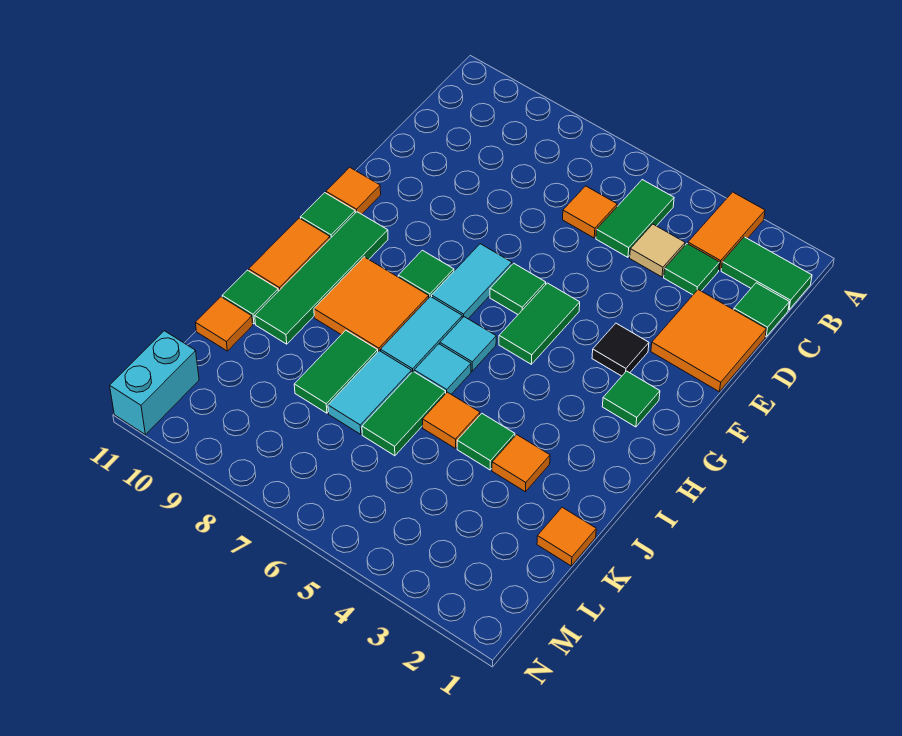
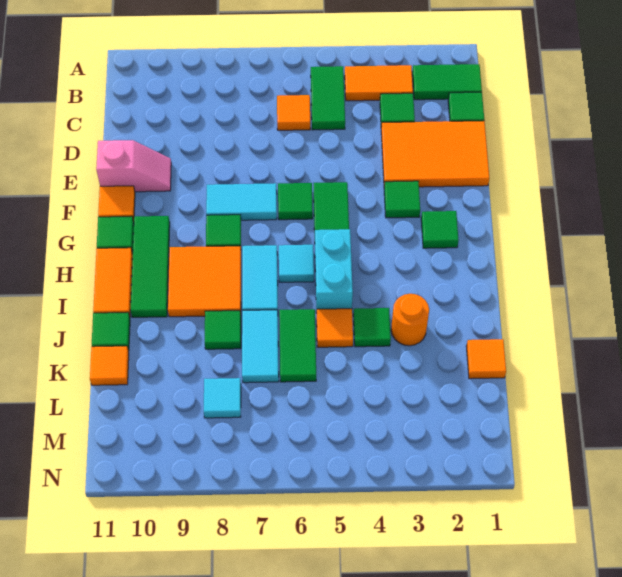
orange tile A3:B3 level 1 -> orange tile B3:B4 level 1
tan tile C4 level 1 -> none
orange tile D1:E2 level 1 -> orange tile D1:E3 level 1
none -> pink slope E10:E11 level 1 top 11
black tile F3 level 1 -> green tile F3 level 1
cyan tile F7:G7 level 1 -> cyan tile F7:F8 level 1
green tile G10:J10 level 1 -> green tile G10:I10 level 1
cyan tile I6 level 1 -> cyan tile L8 level 1
orange tile J3 level 1 -> orange round brick J3 level 1
green tile J8:K8 level 1 -> green tile J8 level 1
cyan brick M11:N11 level 1 -> cyan brick H5:I5 level 1

